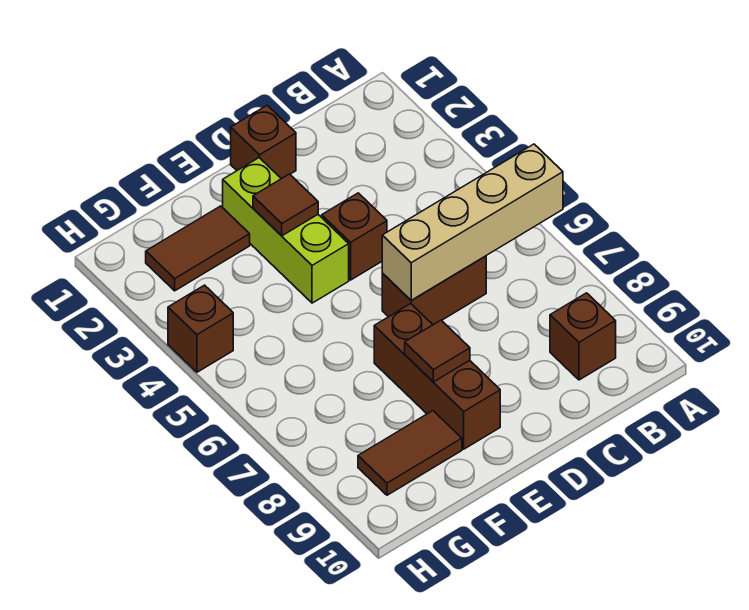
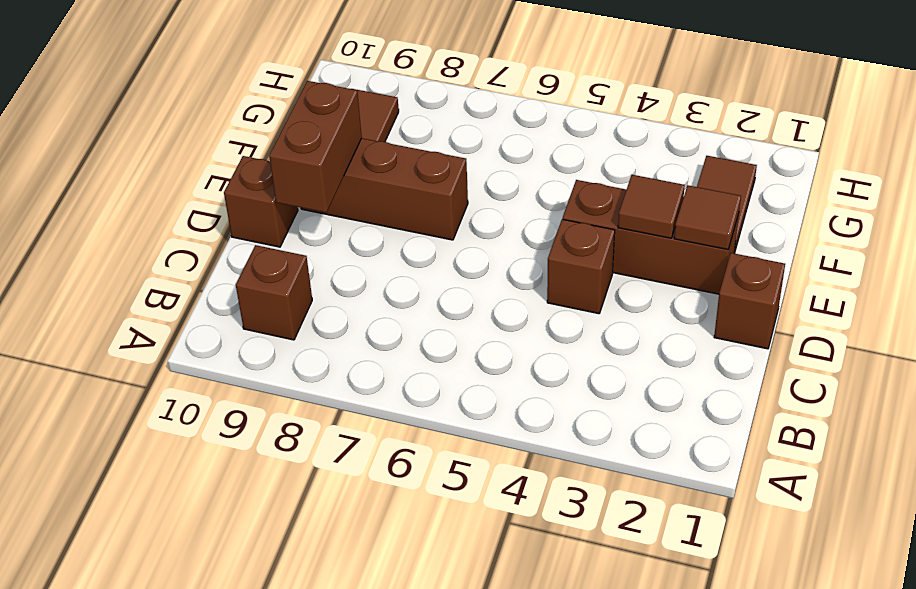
tan brick A6:D6 level 2 -> none
brown brick C6:D6 level 1 -> brown brick D9:E9 level 2
lime brick E2:E4 level 1 -> brown brick E2:E4 level 1
brown tile E8 level 2 -> brown tile E2 level 2
brown brick H4 level 1 -> brown brick D10 level 1

